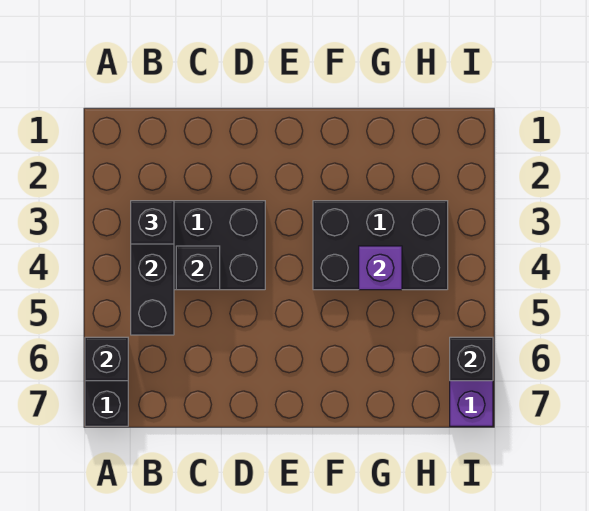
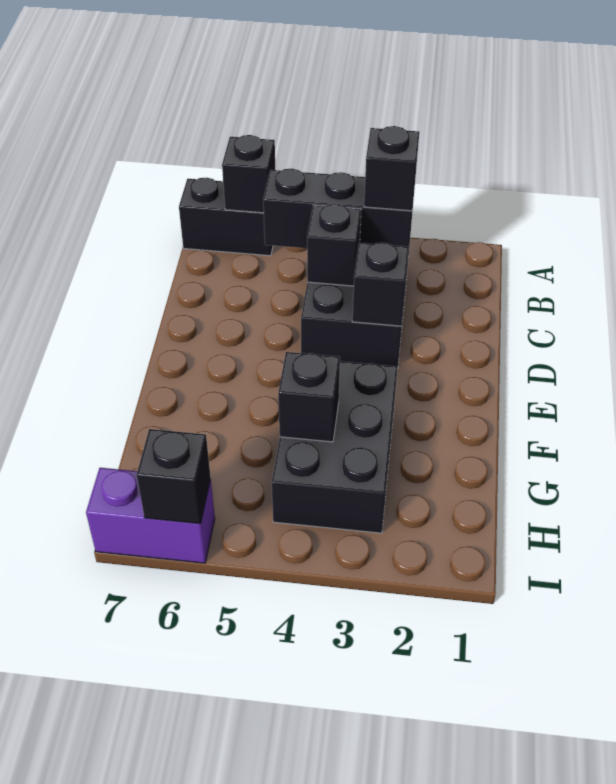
none -> black brick D3 level 2
purple brick G4 level 2 -> black brick G4 level 2

